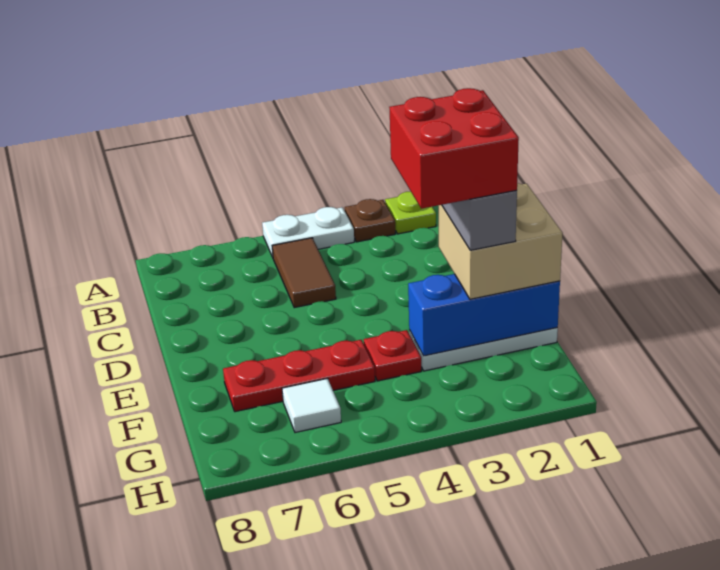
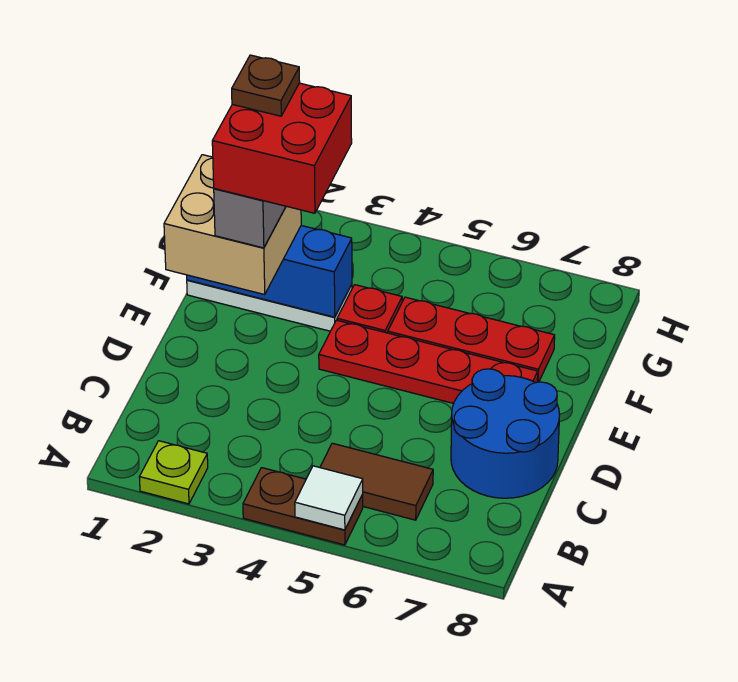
brown plate A3 level 1 -> brown plate F2 level 6
white plate A4:A5 level 1 -> brown plate A4:A5 level 1
brown tile B5:C5 level 1 -> brown tile B5:B6 level 1
none -> blue round brick C7:D8 level 1
none -> red plate E4:E7 level 1
white tile G6 level 1 -> white tile A5 level 2

